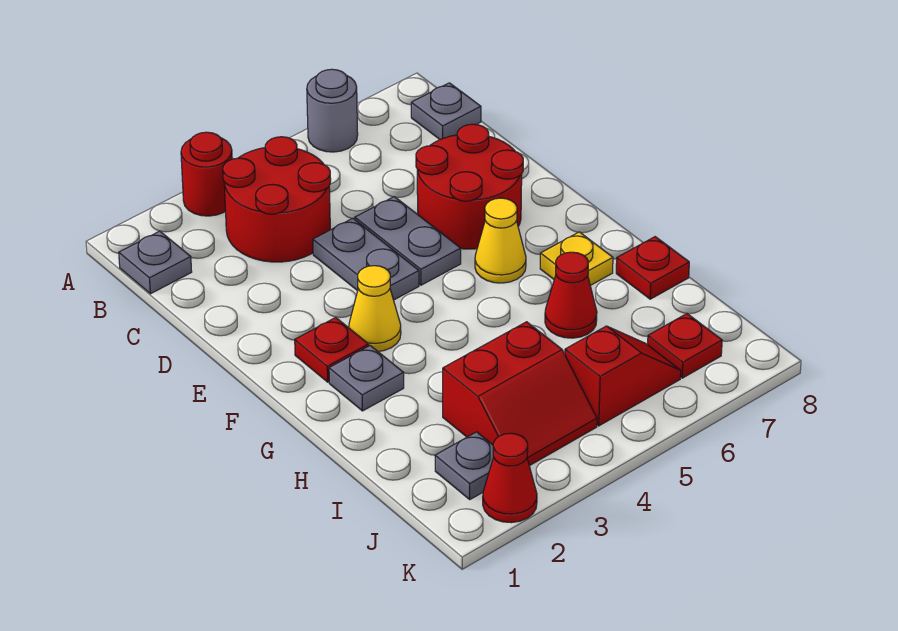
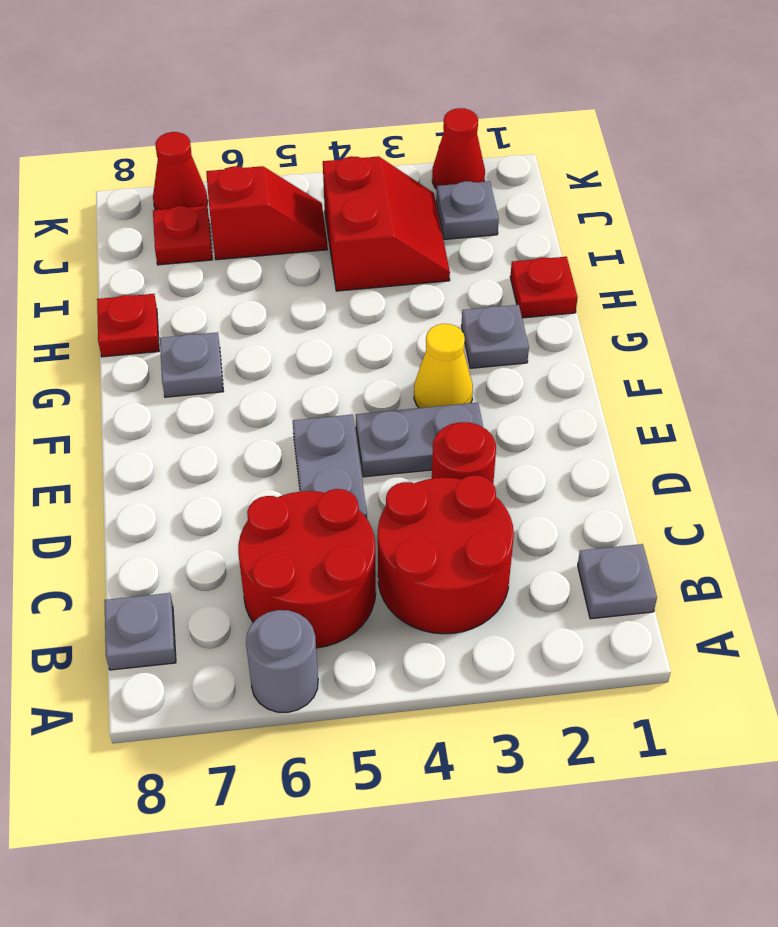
red round brick A3 level 1 -> red round brick D3 level 1
grey plate D4:E4 level 1 -> grey plate E3:E4 level 1
red round brick D6:E7 level 1 -> red round brick B5:C6 level 1
red plate F2 level 1 -> red plate H1 level 1
yellow cone F6 level 1 -> none
yellow plate G7 level 1 -> grey plate G7 level 1
red cone H6 level 1 -> red cone K7 level 1
red slope I3:J4 level 1 top I -> red slope I3:J4 level 1 top 4
red slope J5:J6 level 1 top 5 -> red slope J5:J6 level 1 top 6

